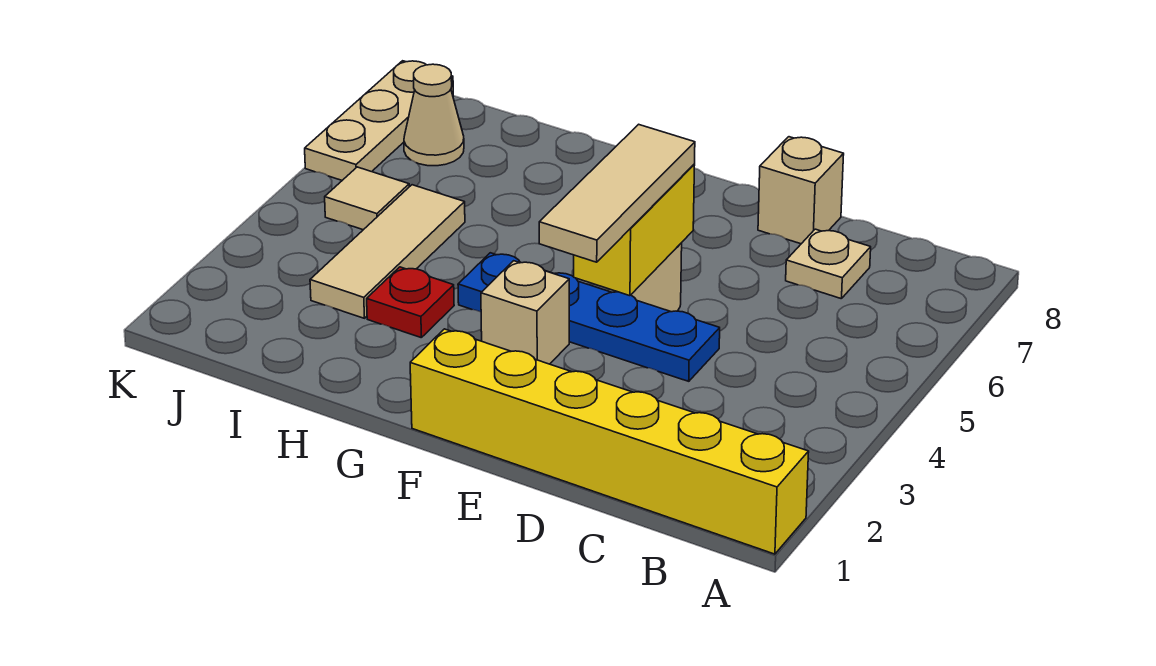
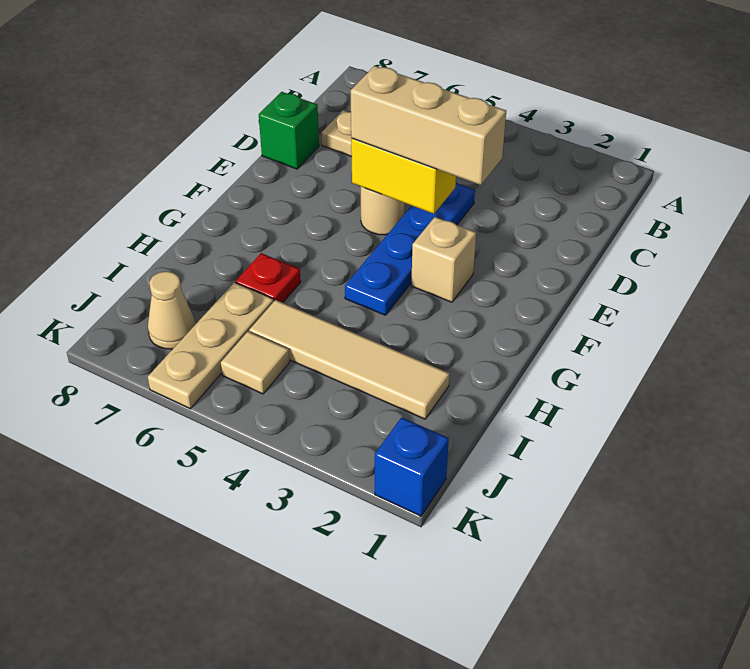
yellow brick A1:F1 level 1 -> none
tan brick D8 level 1 -> green brick D8 level 1
tan tile E3:E5 level 3 -> tan brick E3:E5 level 3
red plate H3 level 1 -> red plate H6 level 1
tan tile I3:I5 level 1 -> tan tile I2:I5 level 1
none -> blue brick K1 level 1
tan plate K6:K8 level 1 -> tan plate I6:K6 level 1

